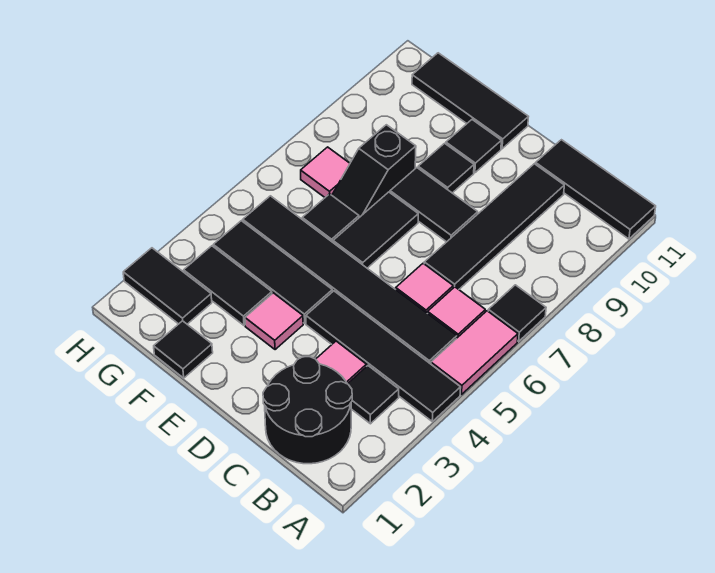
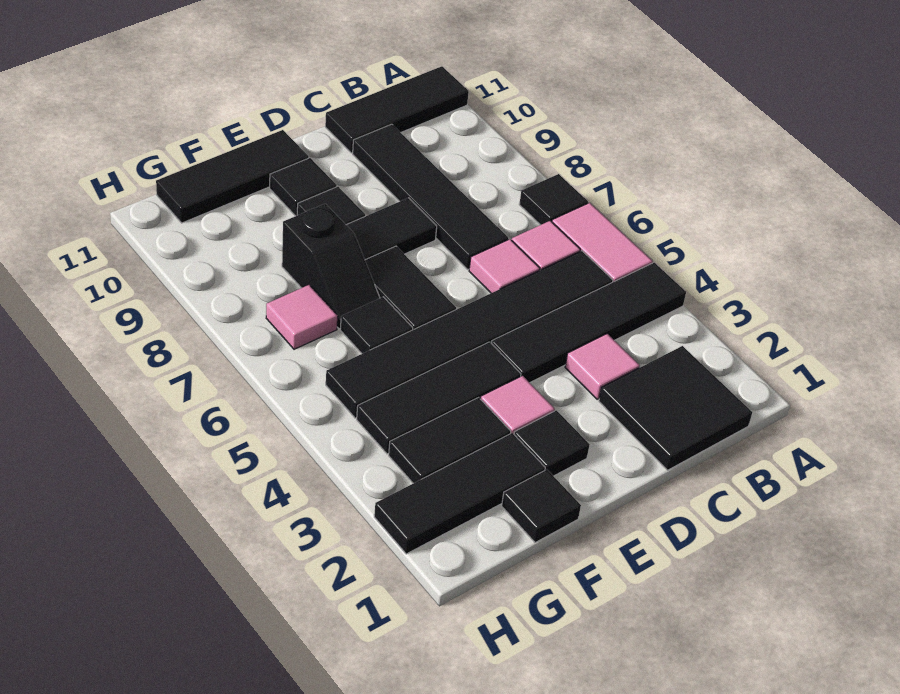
black round brick B1:C2 level 1 -> black tile B1:C2 level 1
black tile B3 level 1 -> black tile E2 level 1
black tile G2:H2 level 1 -> black tile F2:H2 level 1

